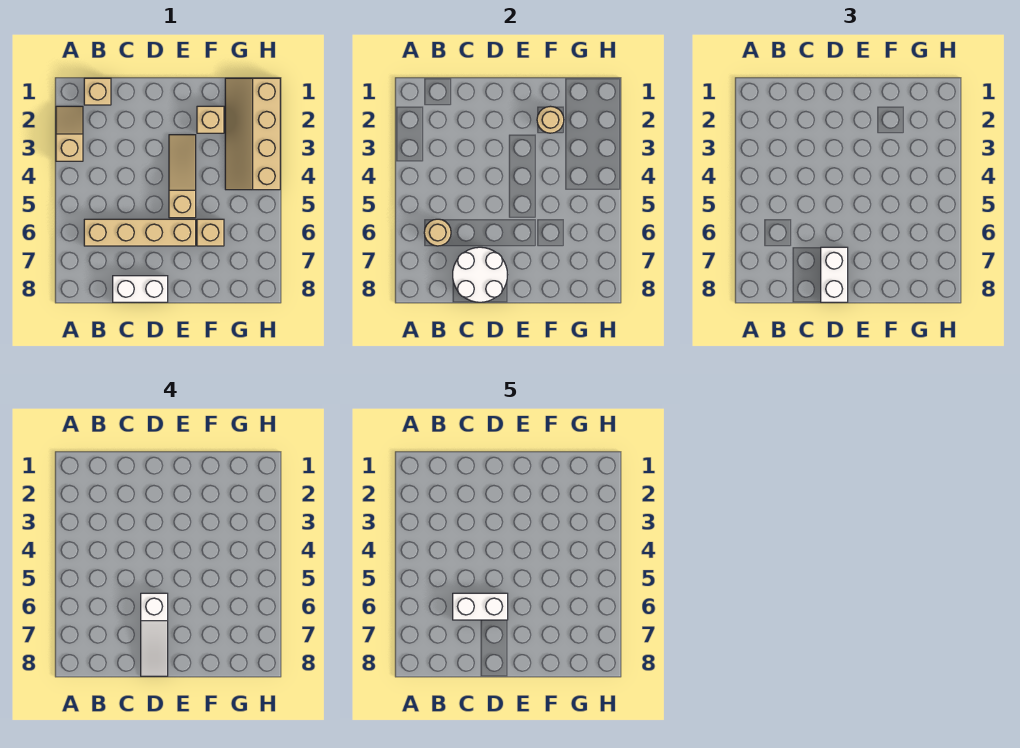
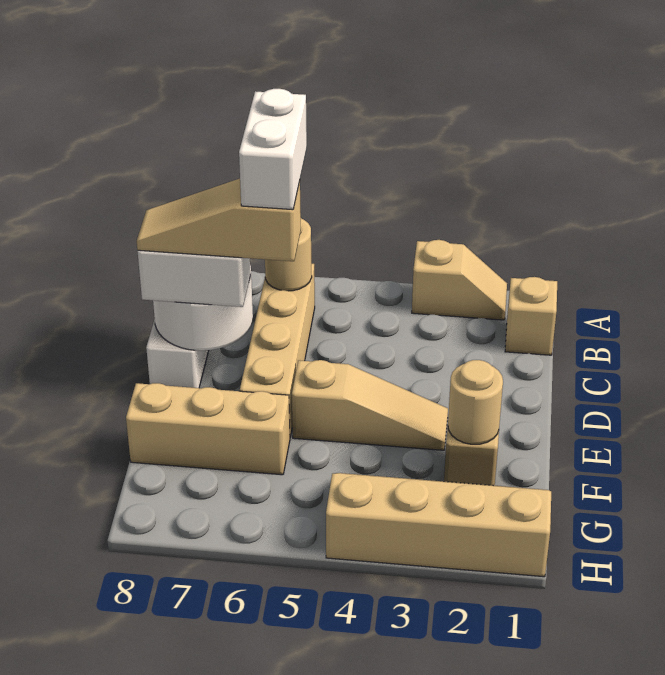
white slope D6:D8 level 4 top 6 -> tan slope D6:D8 level 4 top 6
tan brick F6 level 1 -> tan brick F6:F8 level 1

